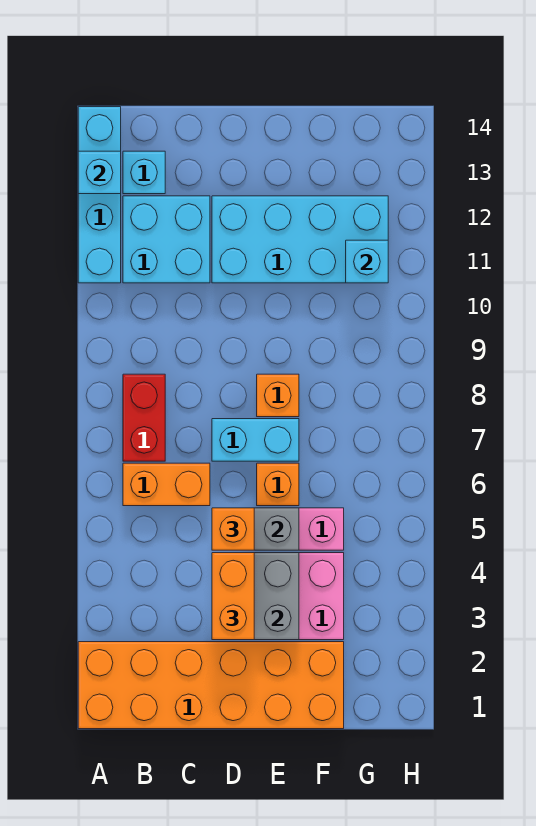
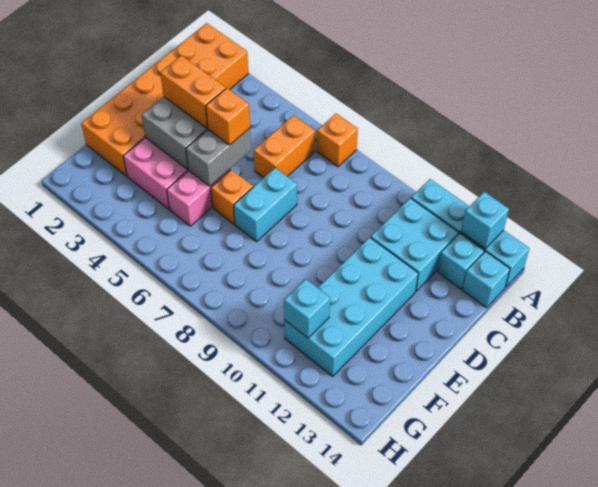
red brick B7:B8 level 1 -> none
none -> cyan brick B14 level 1
orange brick E8 level 1 -> orange brick A7 level 1

